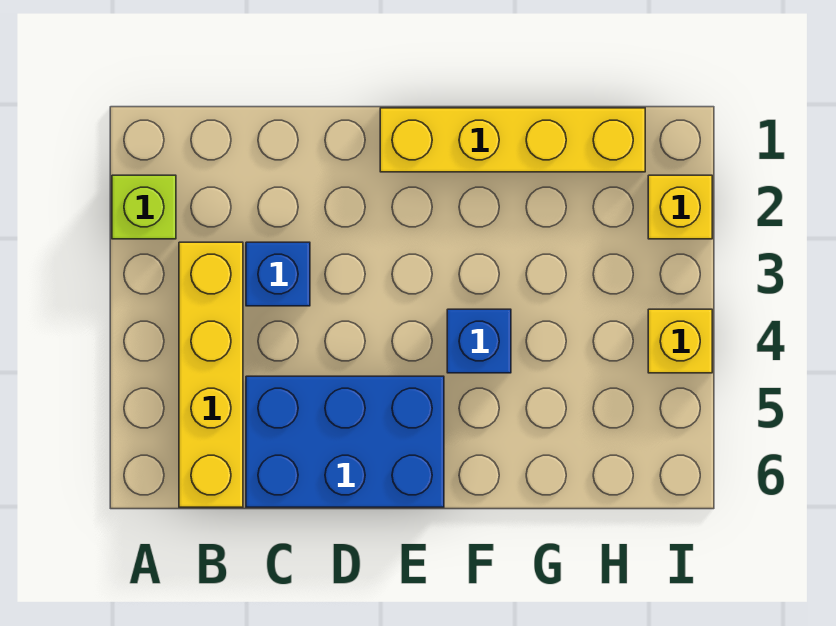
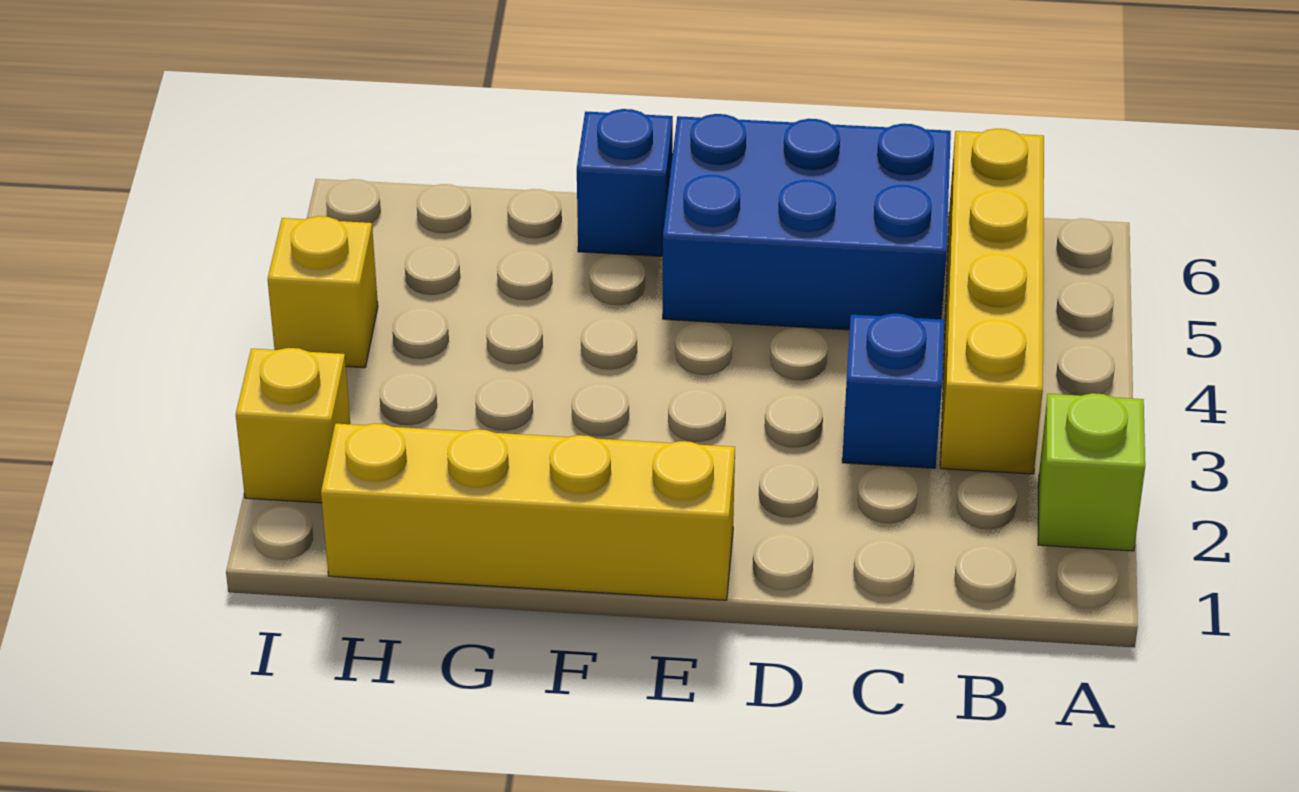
blue brick F4 level 1 -> blue brick F6 level 1

